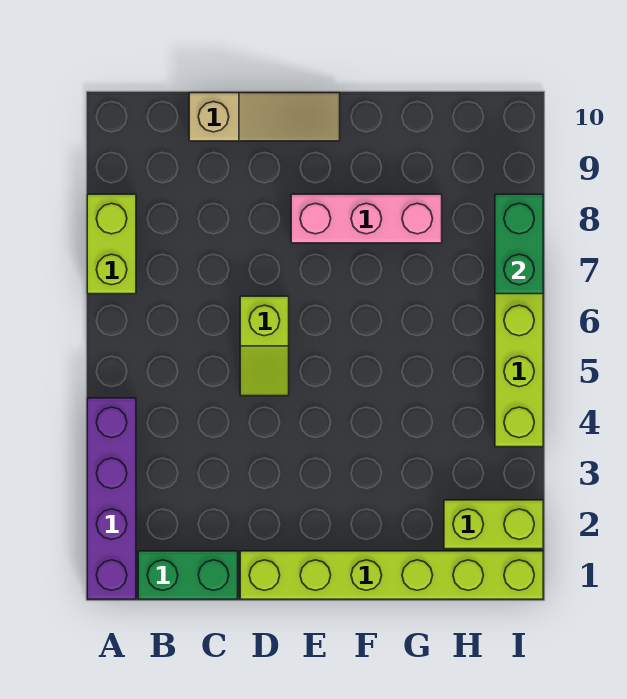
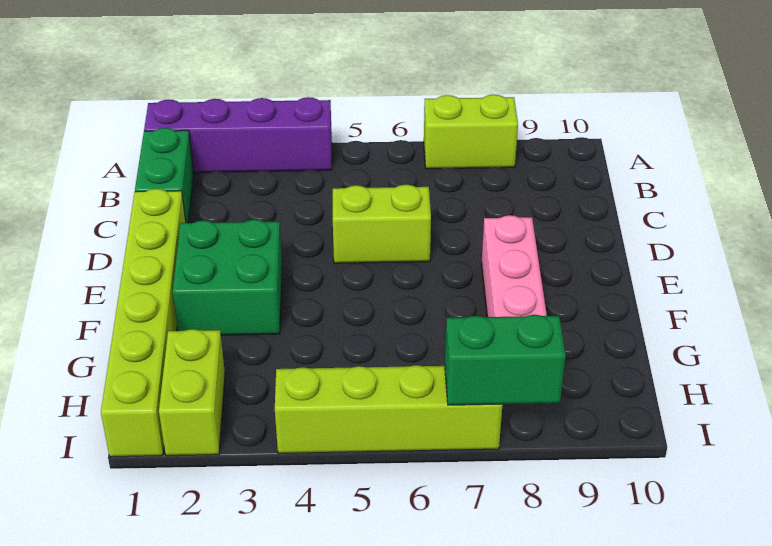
tan slope C10:E10 level 1 top C -> none
lime slope D5:D6 level 1 top 6 -> lime brick D5:D6 level 1
none -> green brick E2:F3 level 1

